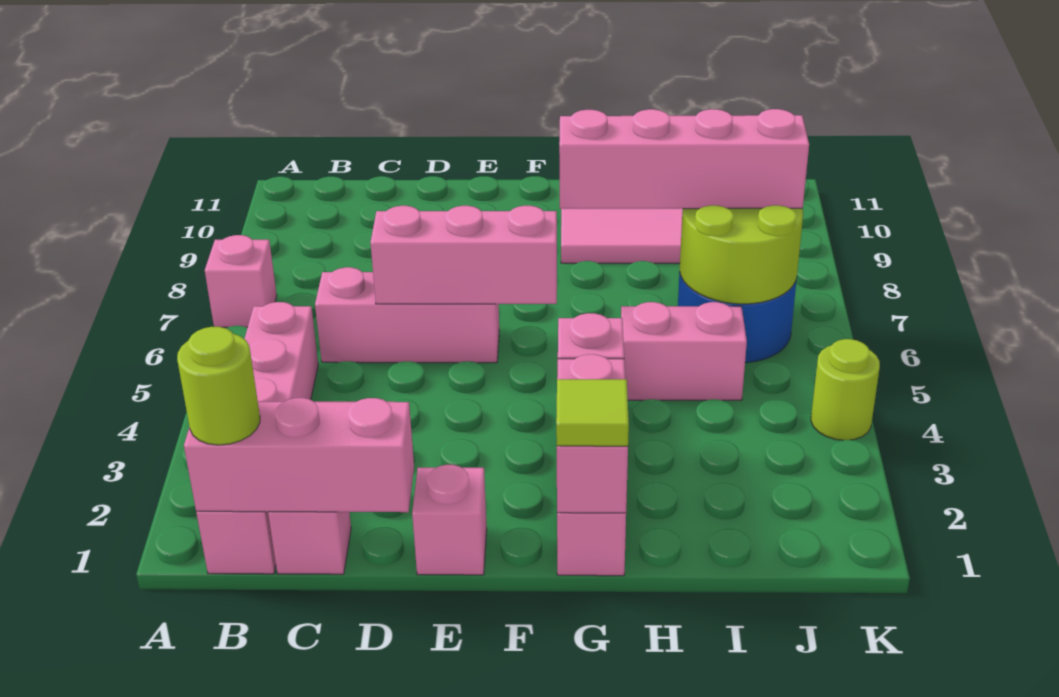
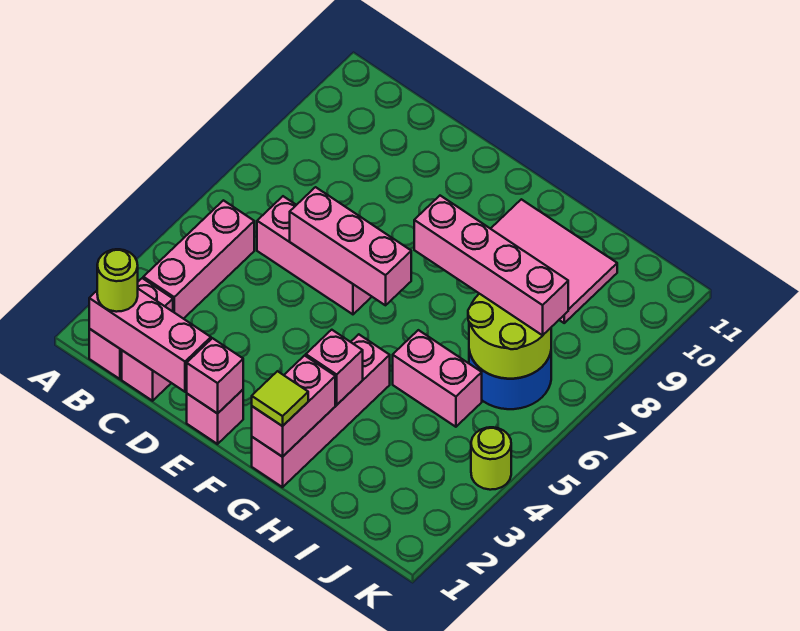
pink brick A7 level 1 -> pink brick E1 level 2

